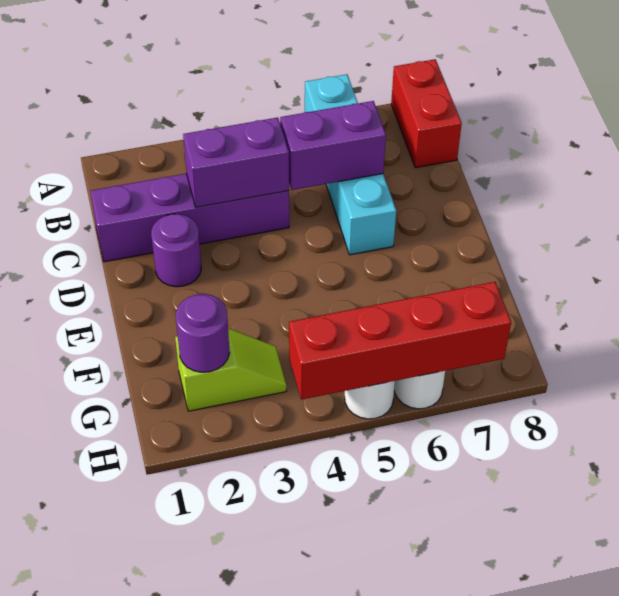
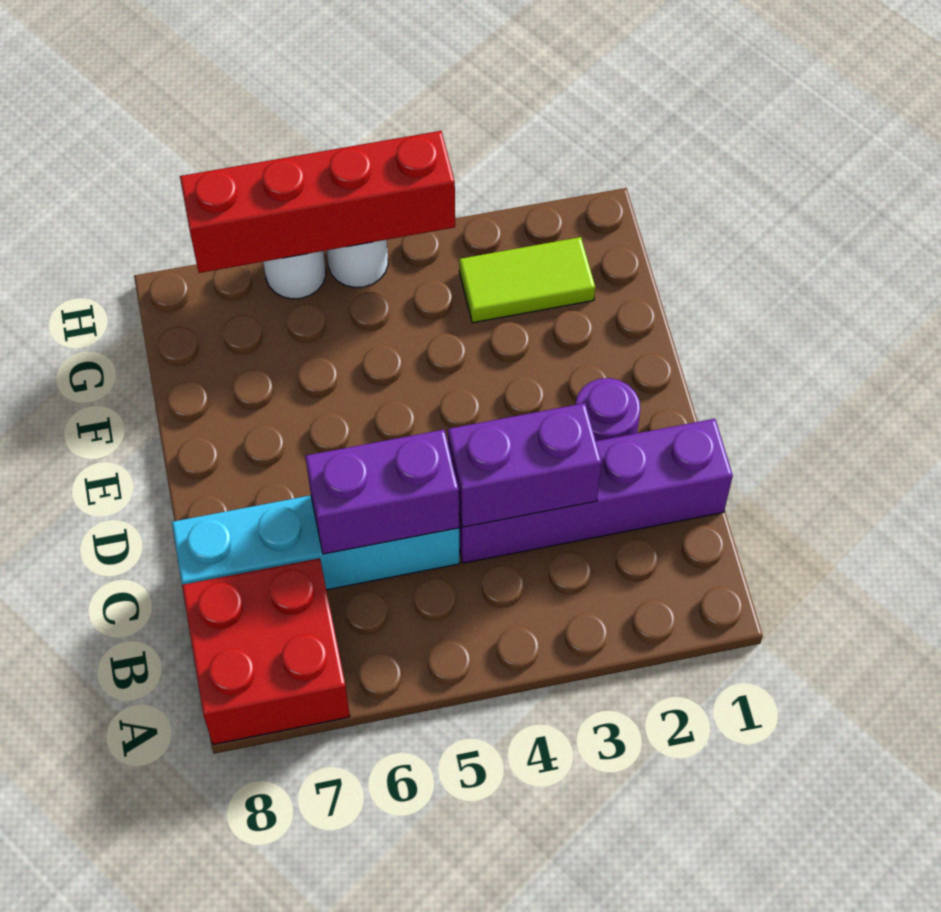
cyan brick A6:D6 level 1 -> cyan brick C5:C8 level 1
red brick A8:B8 level 1 -> red brick A7:B8 level 1
lime slope G2:G3 level 1 top 2 -> lime tile G2:G3 level 1
purple round brick G2 level 2 -> none

